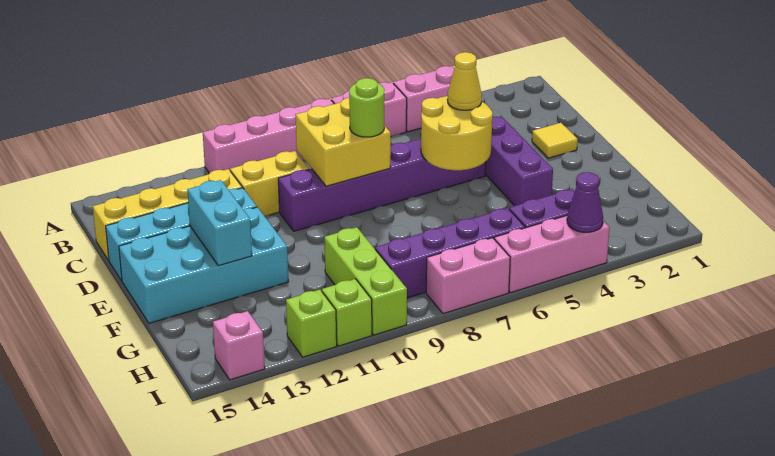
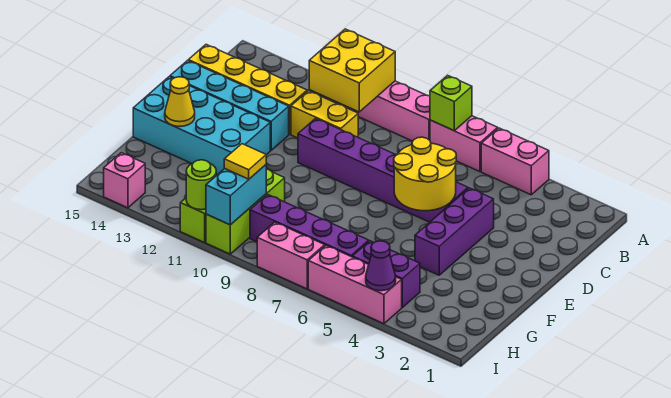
yellow brick C8:D9 level 2 -> yellow brick A10:B11 level 2
yellow tile D2 level 1 -> yellow tile H10 level 3
yellow cone D5 level 3 -> yellow cone F14 level 2
lime round brick D8 level 3 -> lime round brick I11 level 2
cyan brick E13:F13 level 2 -> cyan brick H10:I10 level 2
lime brick I12 level 1 -> lime brick A7 level 2

